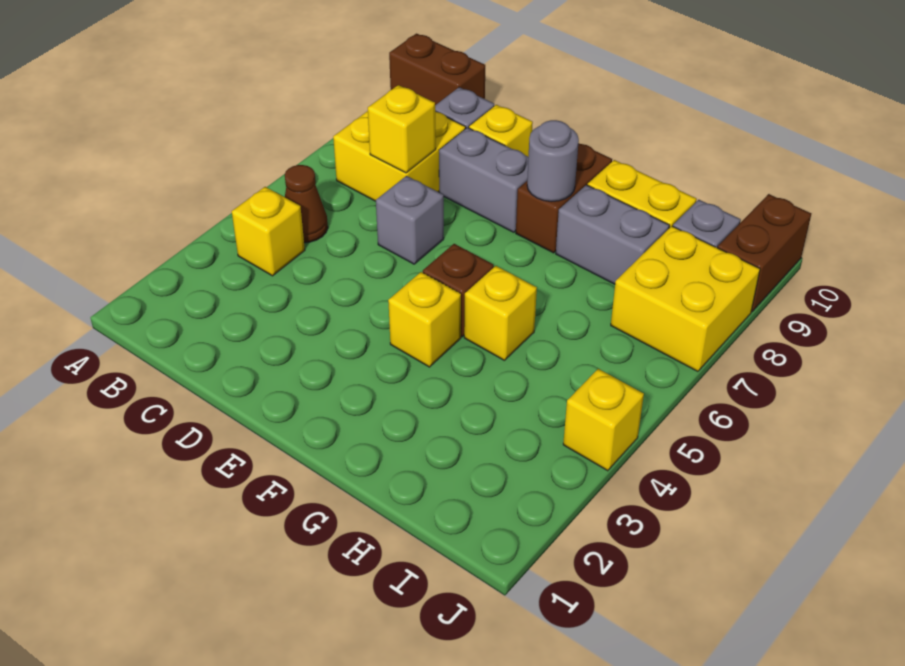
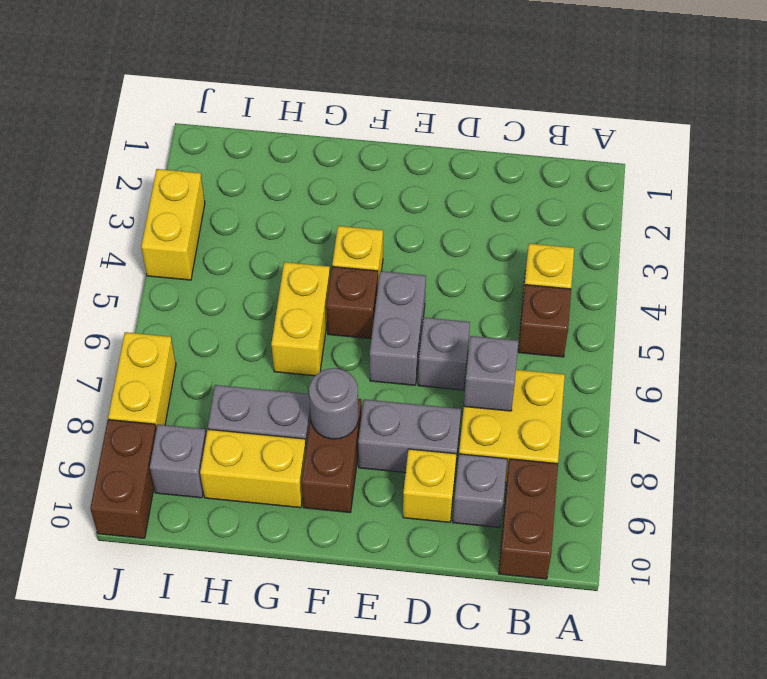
brown brick A10:B10 level 1 -> brown brick B9:B10 level 1
brown cone B5 level 1 -> brown brick B5 level 1
yellow brick C7 level 2 -> grey brick C7 level 2
none -> grey brick E5:E6 level 1
yellow brick G5 level 1 -> yellow brick G5:G6 level 1
yellow brick I7:J8 level 1 -> yellow brick J7:J8 level 1
yellow brick J4 level 1 -> yellow brick J3:J4 level 1

